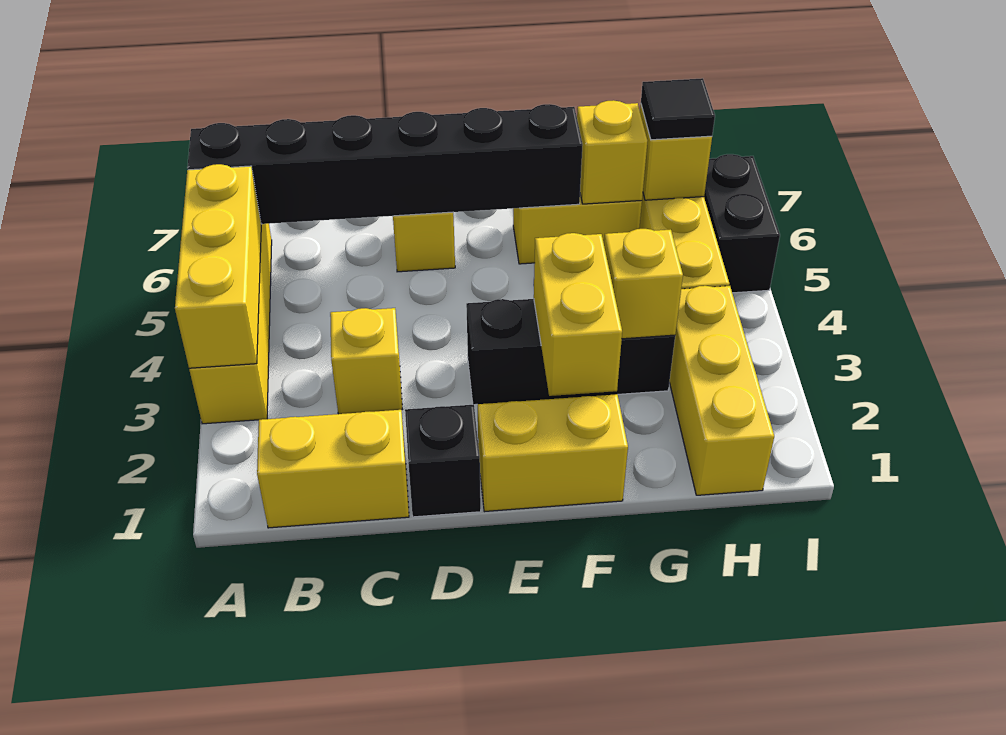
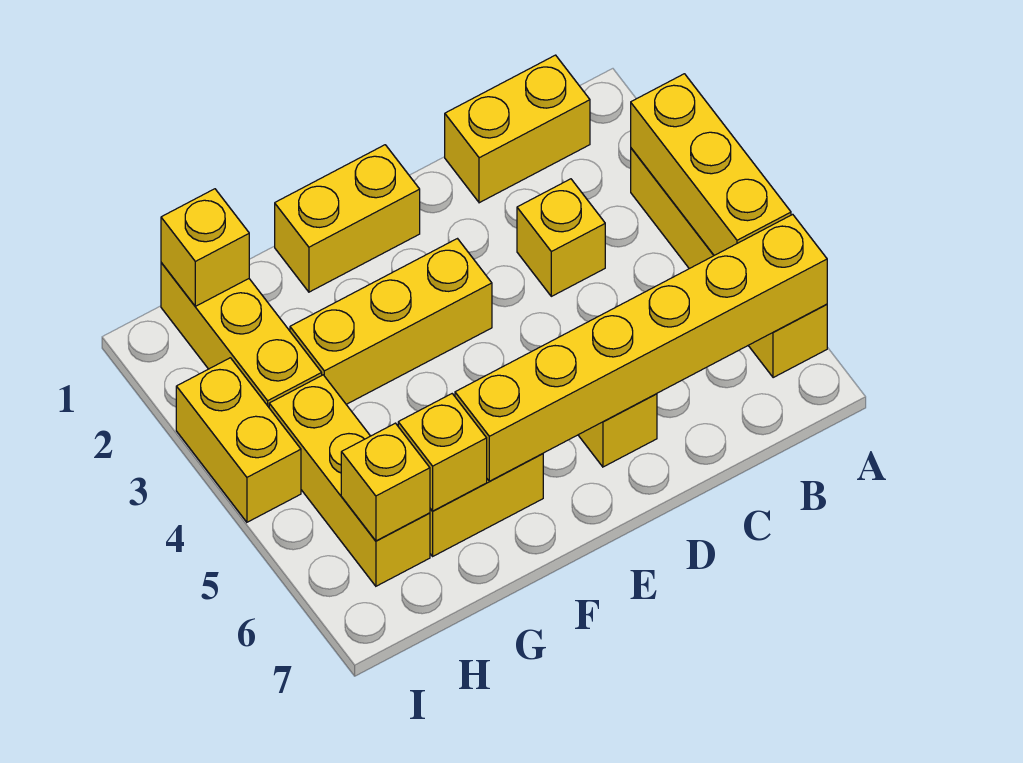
black brick A6:F6 level 2 -> yellow brick A6:F6 level 2
black brick D1 level 1 -> none
black brick E3:G3 level 1 -> yellow brick E3:G3 level 1
yellow brick F2:F3 level 2 -> yellow brick I3:I4 level 1
yellow brick G3 level 2 -> yellow brick H1 level 2
black tile H6 level 3 -> none
black brick I5:I6 level 1 -> none

